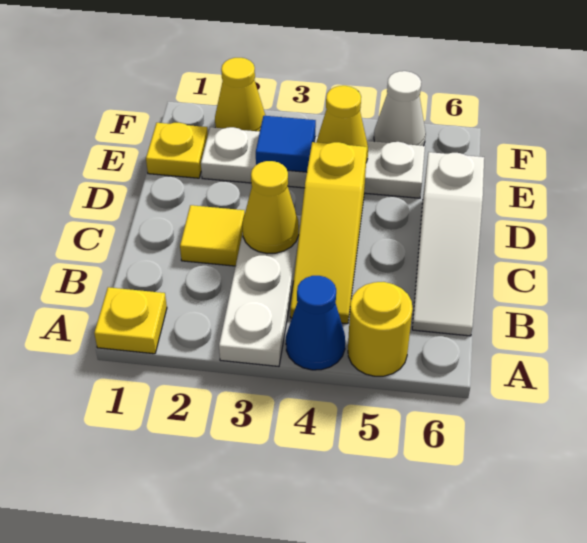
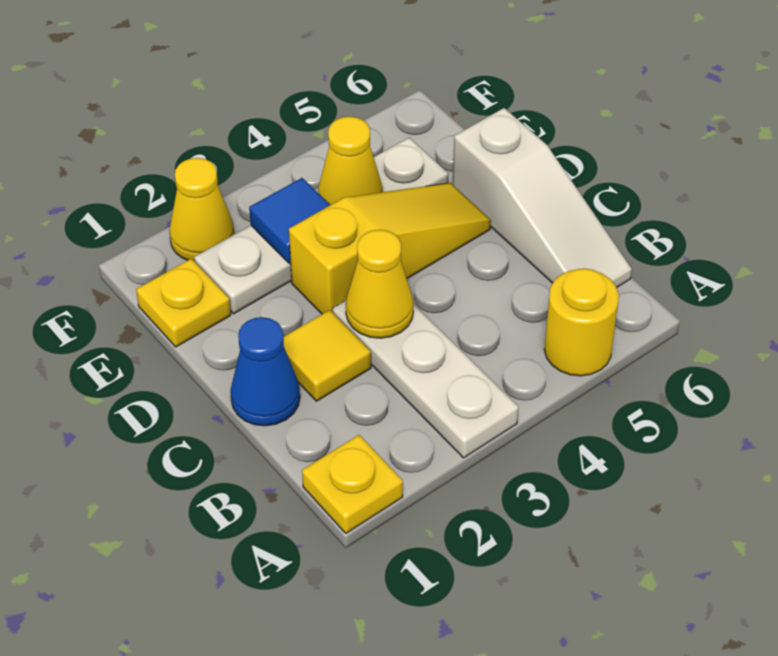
blue cone A4 level 1 -> blue cone C1 level 1
yellow slope B4:D4 level 1 top D -> yellow slope D3:D5 level 1 top 3
white cone F5 level 1 -> none

